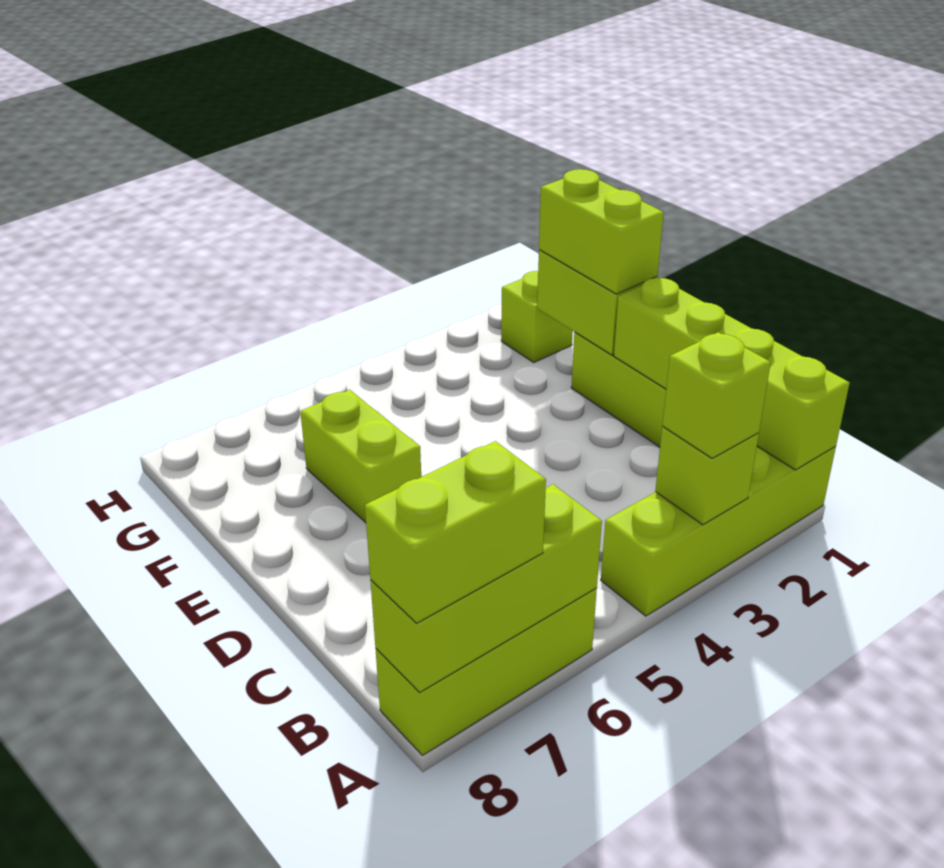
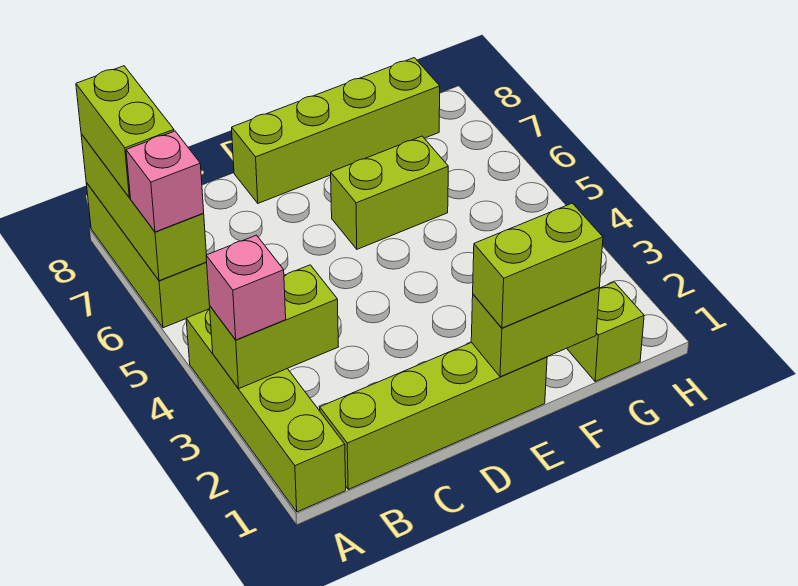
lime brick A1:D1 level 2 -> lime brick D8:G8 level 1
lime brick A3 level 2 -> lime brick A3:B3 level 2
lime brick A3 level 3 -> pink brick A3 level 3
none -> pink brick A6 level 3

